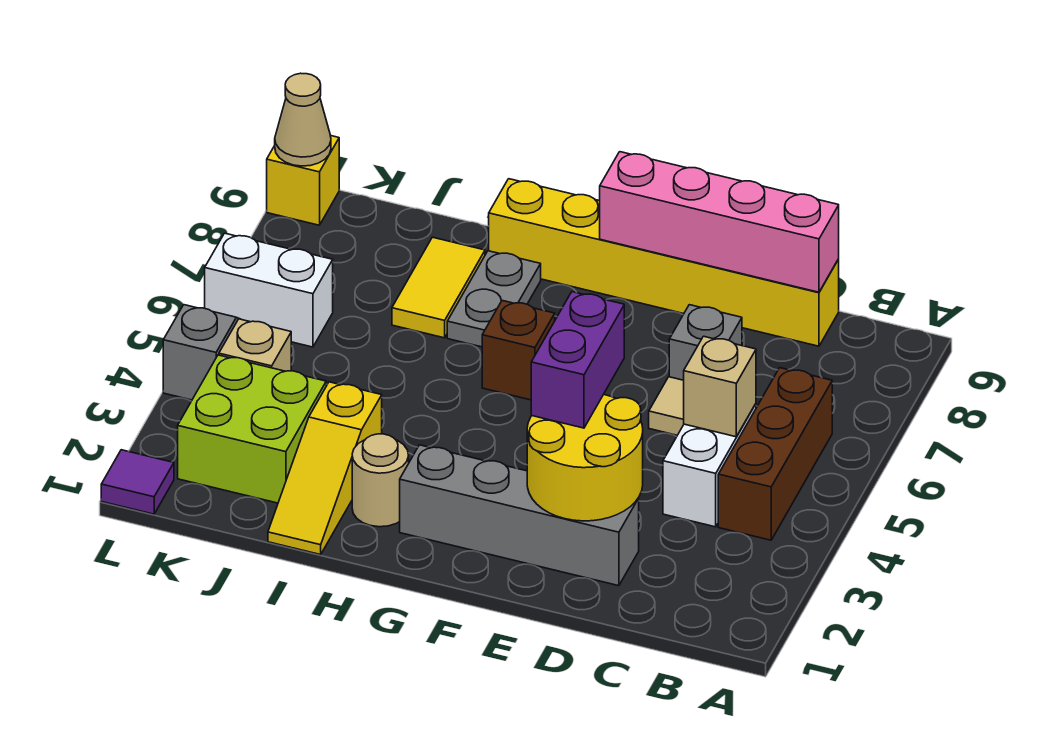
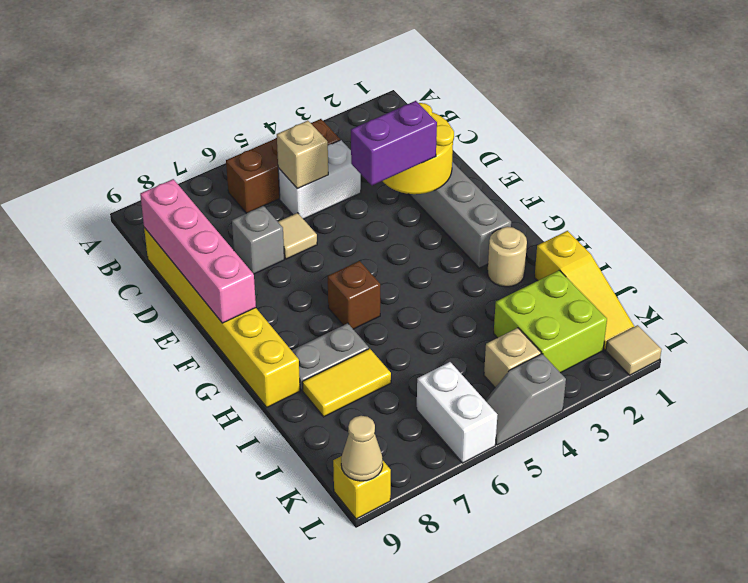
yellow slope I1:I3 level 1 top 3 -> yellow slope I1:K1 level 1 top I
purple tile L1 level 1 -> tan tile L1 level 1

